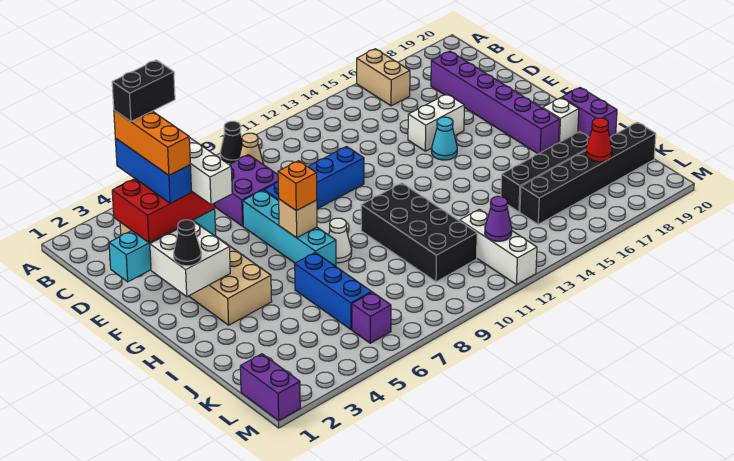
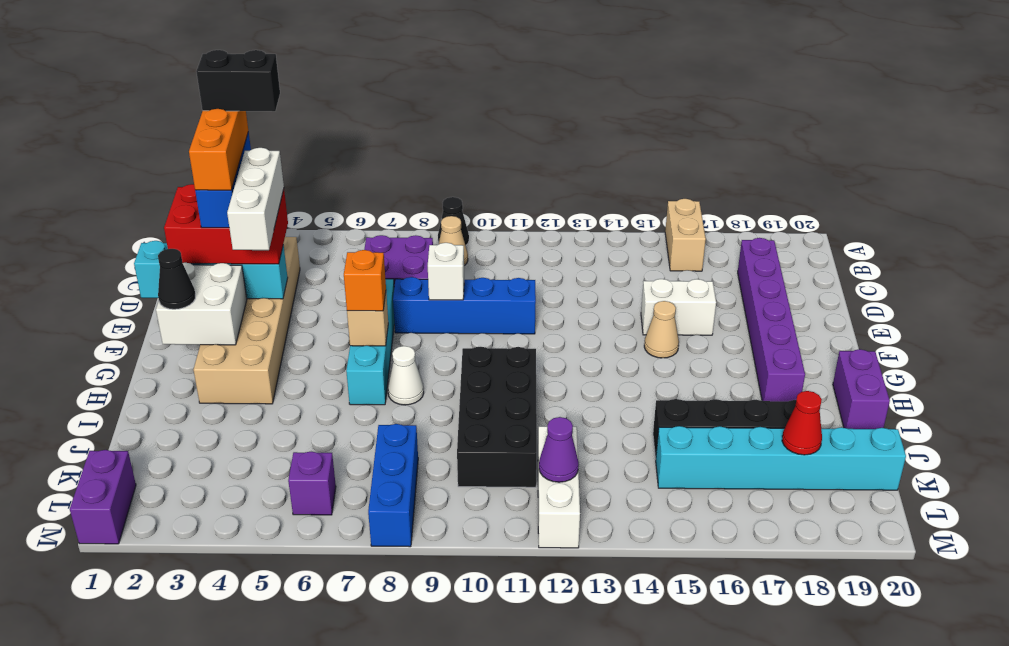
cyan cone F15 level 1 -> tan cone F15 level 1
white brick H19 level 1 -> white brick E9 level 2
blue brick I6:K6 level 1 -> blue brick K8:M8 level 1
black brick K15:K20 level 1 -> cyan brick K15:K20 level 1

